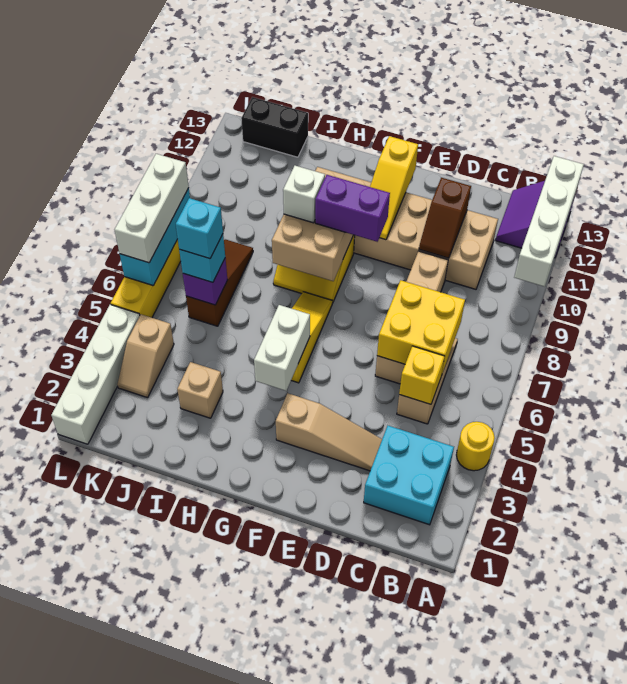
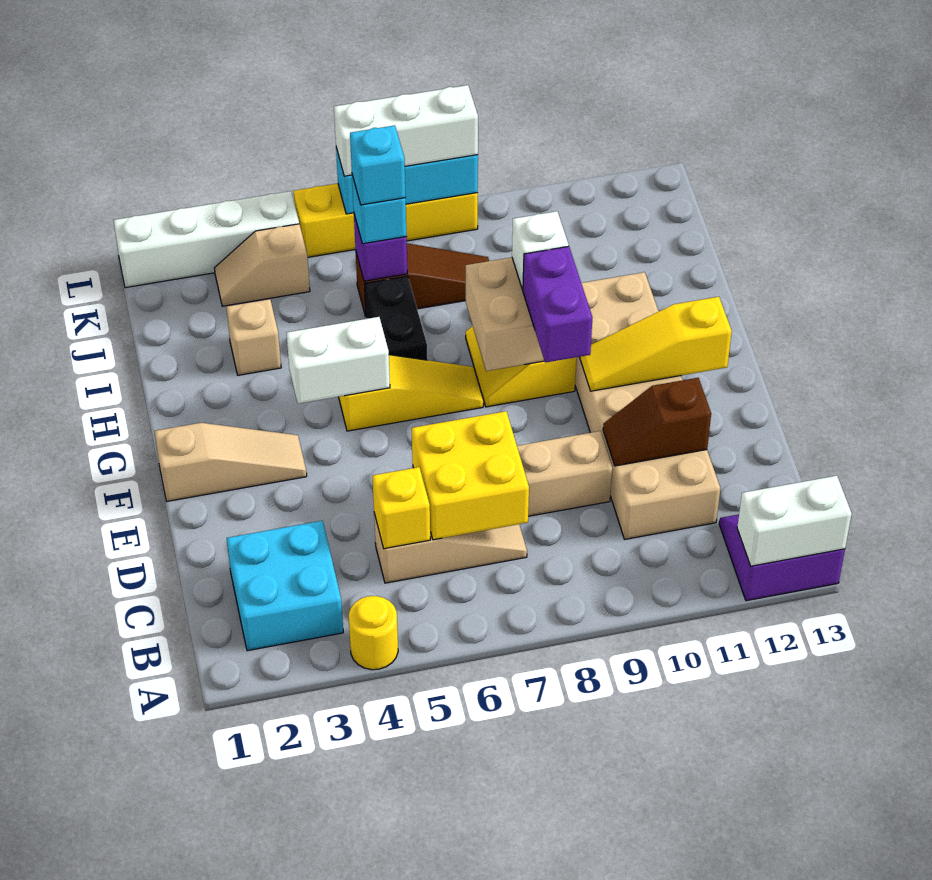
white brick A10:A13 level 2 -> white brick A12:A13 level 2
tan slope D3:F3 level 1 top F -> tan slope F1:F3 level 1 top 1
black brick J13:K13 level 1 -> black brick H6:I6 level 1

